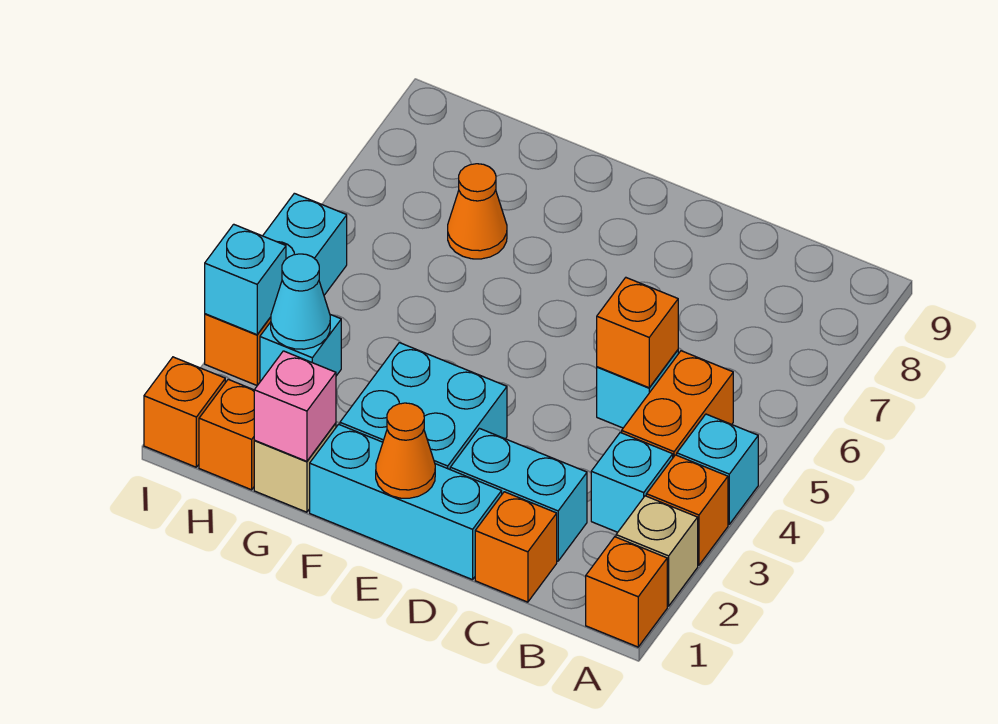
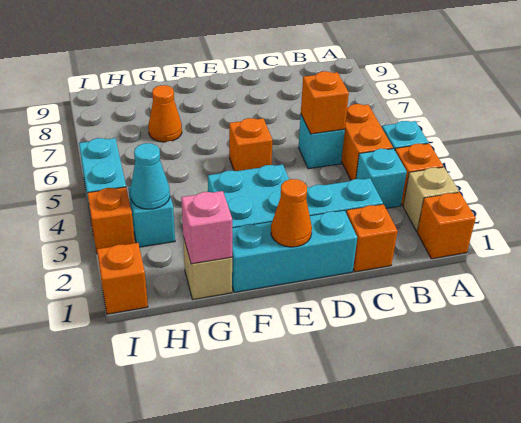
orange brick H1 level 1 -> orange brick E5 level 1
cyan brick I3 level 2 -> none

